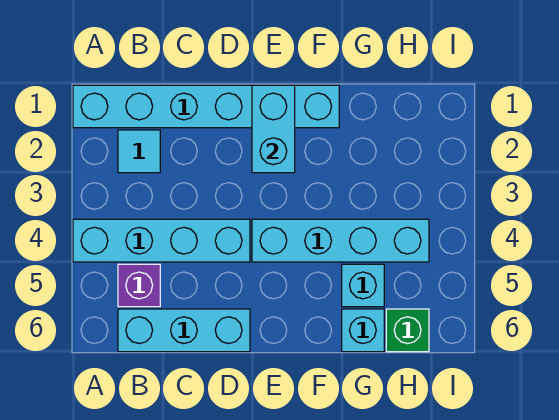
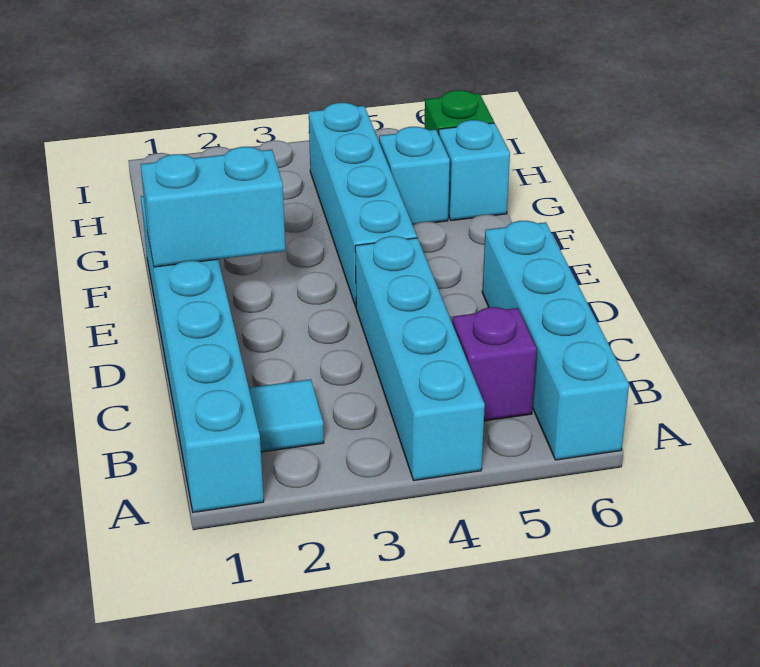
cyan brick B6:D6 level 1 -> cyan brick A6:D6 level 1

